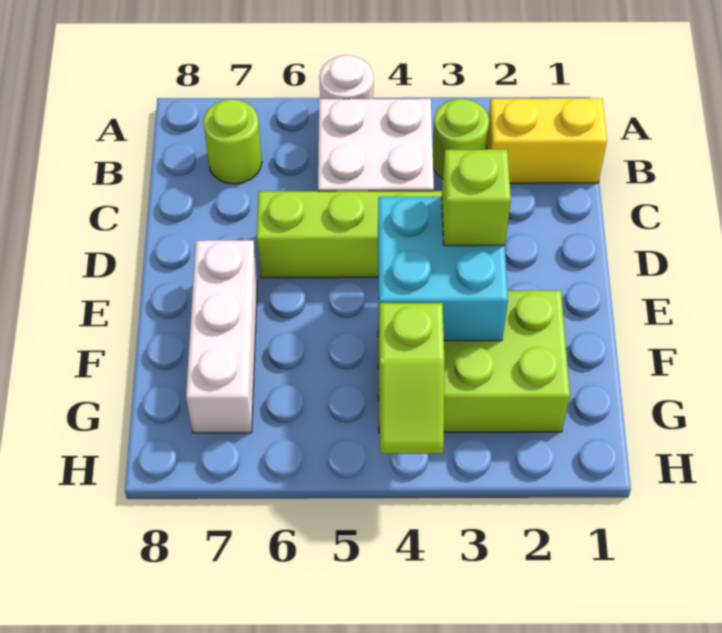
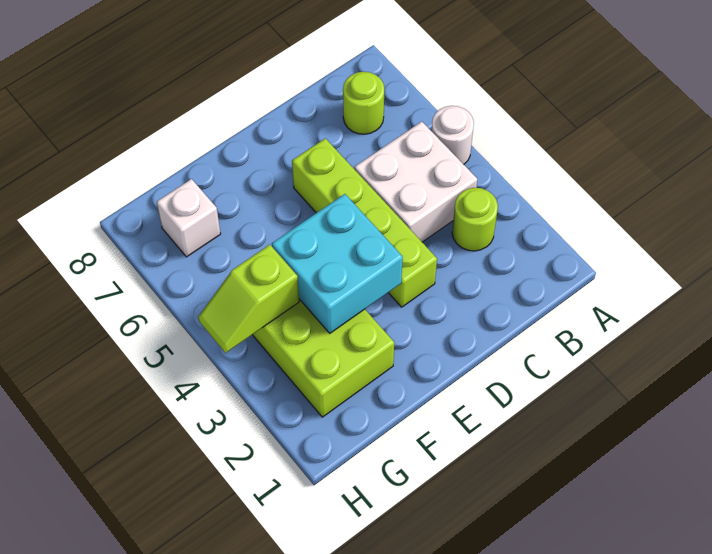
yellow brick B1:B2 level 1 -> none
lime brick E3 level 3 -> none
white brick E7:G7 level 1 -> white brick G7 level 1

